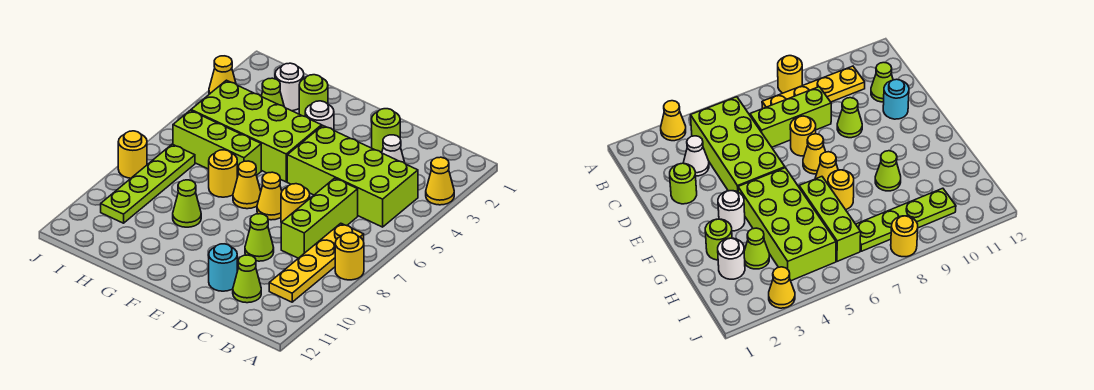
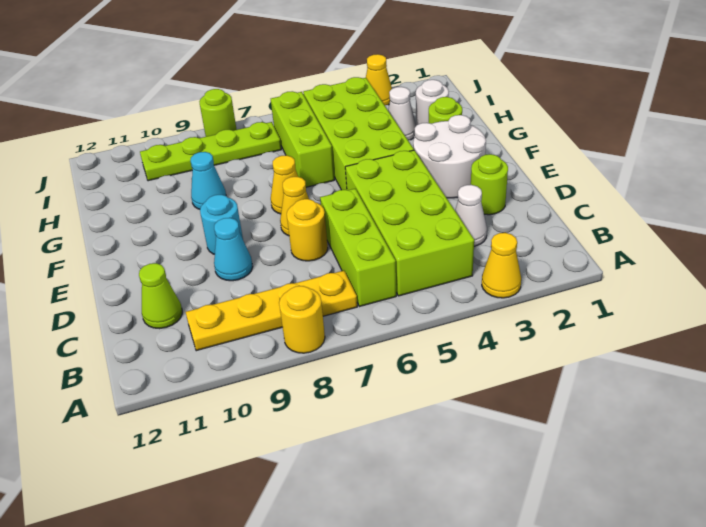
lime brick C6:C8 level 1 -> lime brick B6:D6 level 1
lime cone D9 level 1 -> cyan cone D9 level 1
cyan round brick D11 level 1 -> cyan round brick E9 level 1
white round brick F3 level 1 -> white round brick E2:F3 level 1
yellow round brick G7 level 1 -> none
lime cone G9 level 1 -> cyan cone G9 level 1
lime cone H3 level 1 -> white cone H3 level 1
yellow round brick J8 level 1 -> lime round brick J8 level 1

